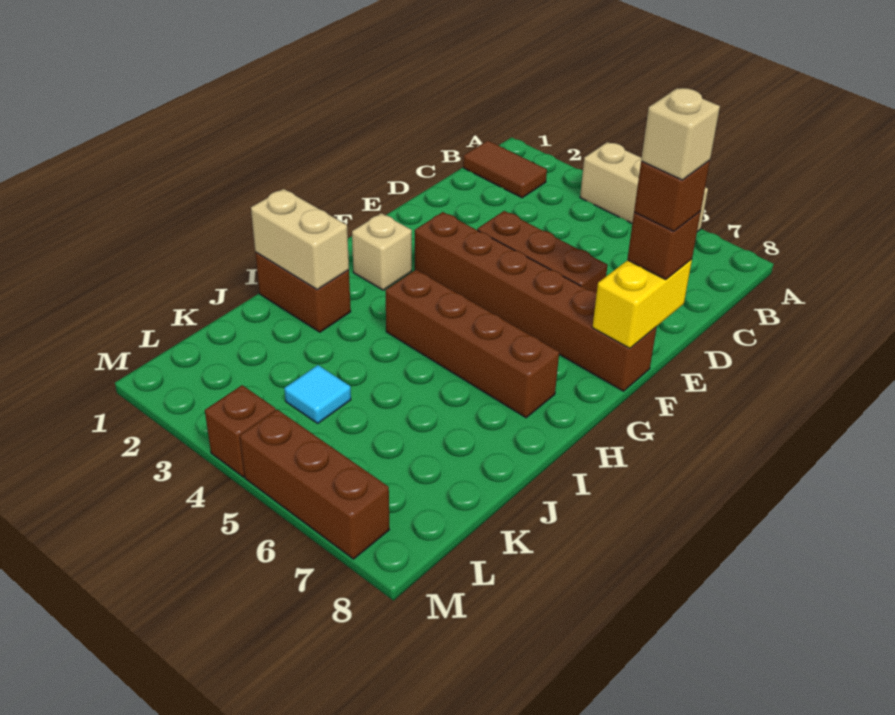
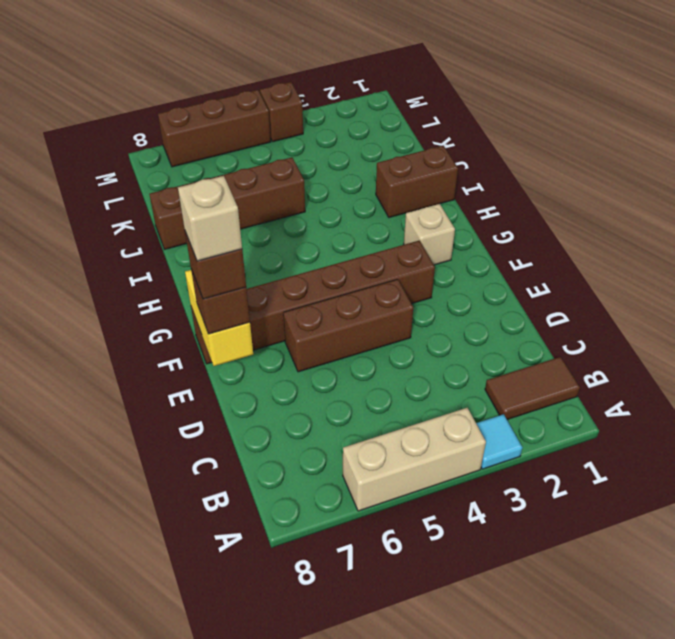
brown brick H4:H7 level 1 -> brown brick J5:J8 level 1
tan brick I1:I2 level 2 -> none
cyan tile K4 level 1 -> cyan tile A3 level 1

